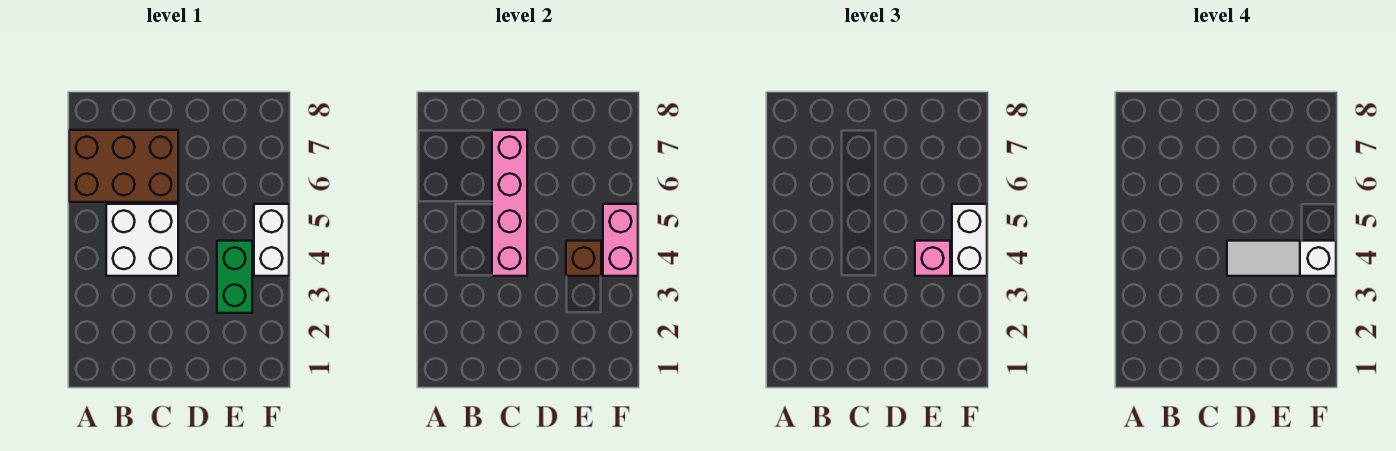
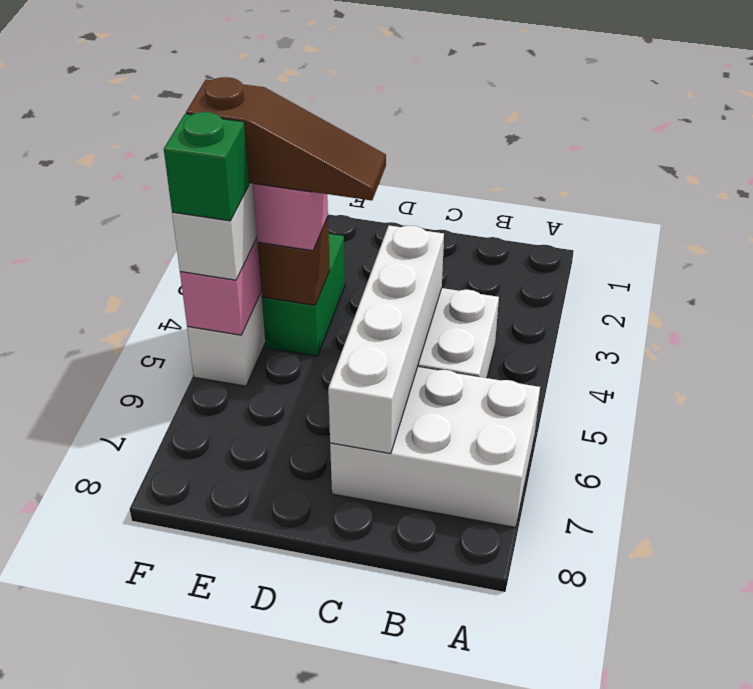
brown brick A6:C7 level 1 -> white brick A6:C7 level 1
pink brick C4:C7 level 2 -> white brick C4:C7 level 2
white slope D4:F4 level 4 top F -> brown slope D4:F4 level 4 top F
none -> green brick F5 level 4

